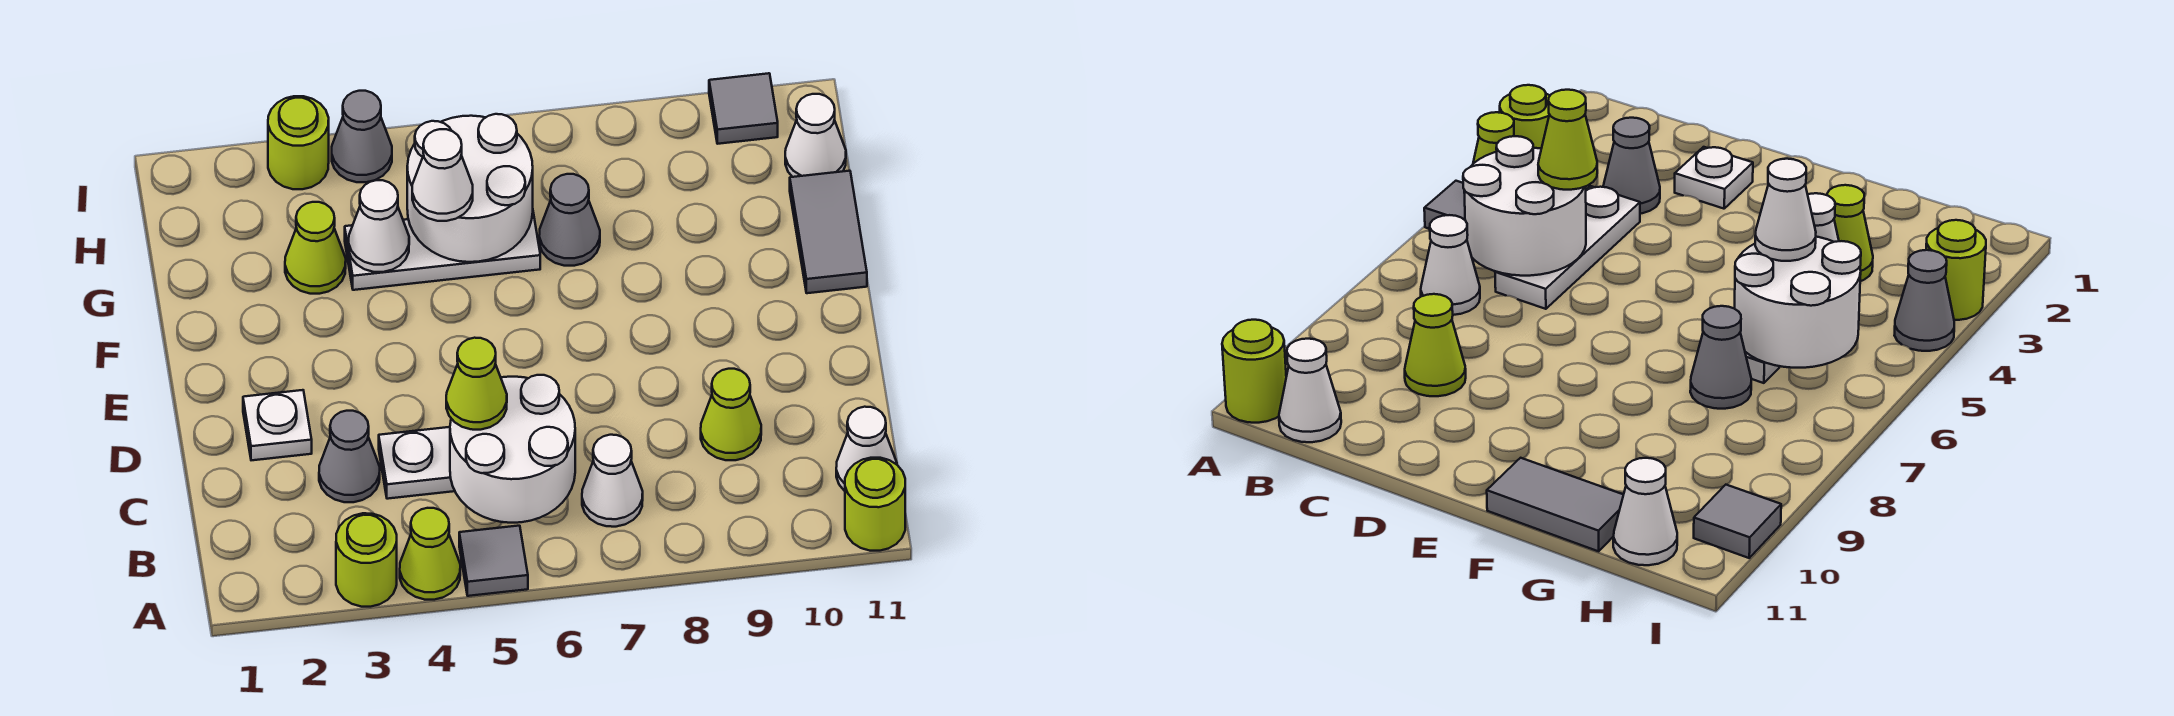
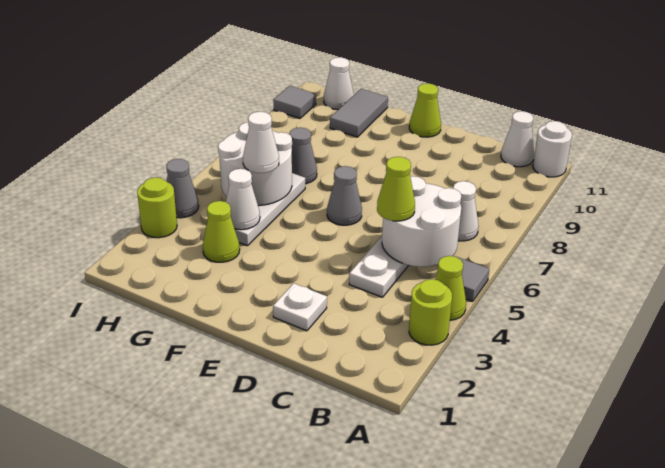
lime round brick A11 level 1 -> white round brick A11 level 1
grey cone C3 level 1 -> grey cone E6 level 1
lime cone C9 level 1 -> lime cone E11 level 1
grey tile F11:G11 level 1 -> grey tile G10:G11 level 1

